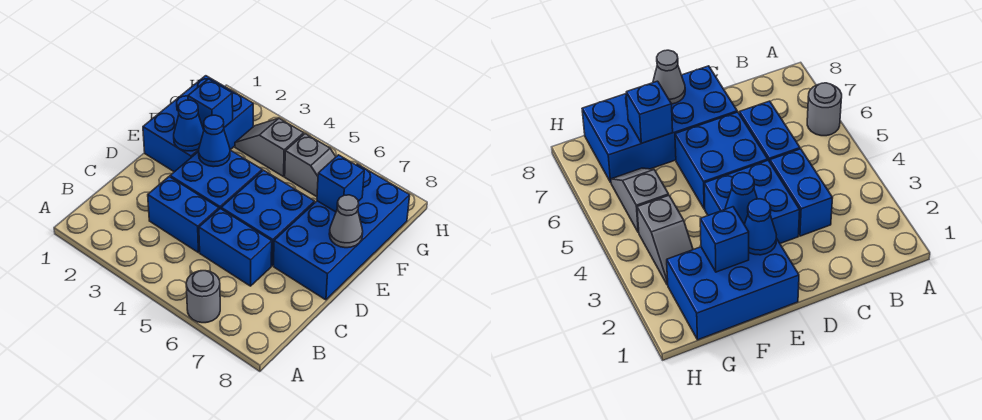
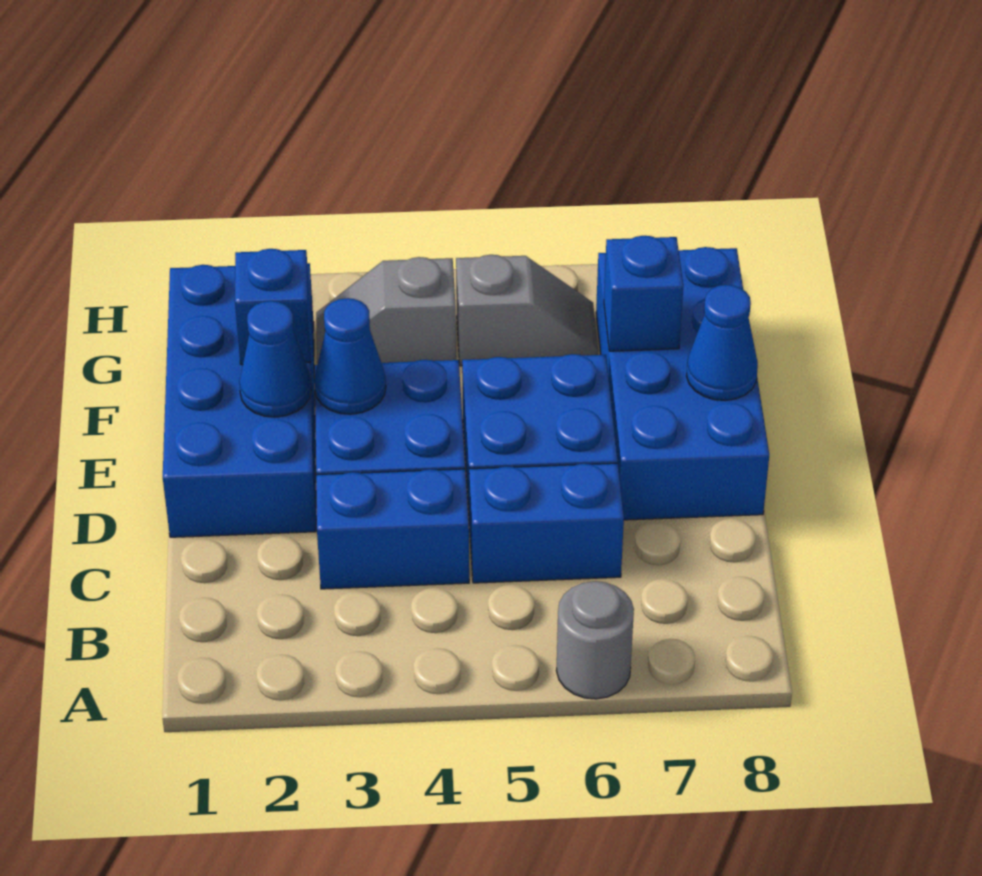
blue brick E1:G2 level 1 -> blue brick D1:G2 level 1
grey cone E8 level 2 -> blue cone E8 level 2

